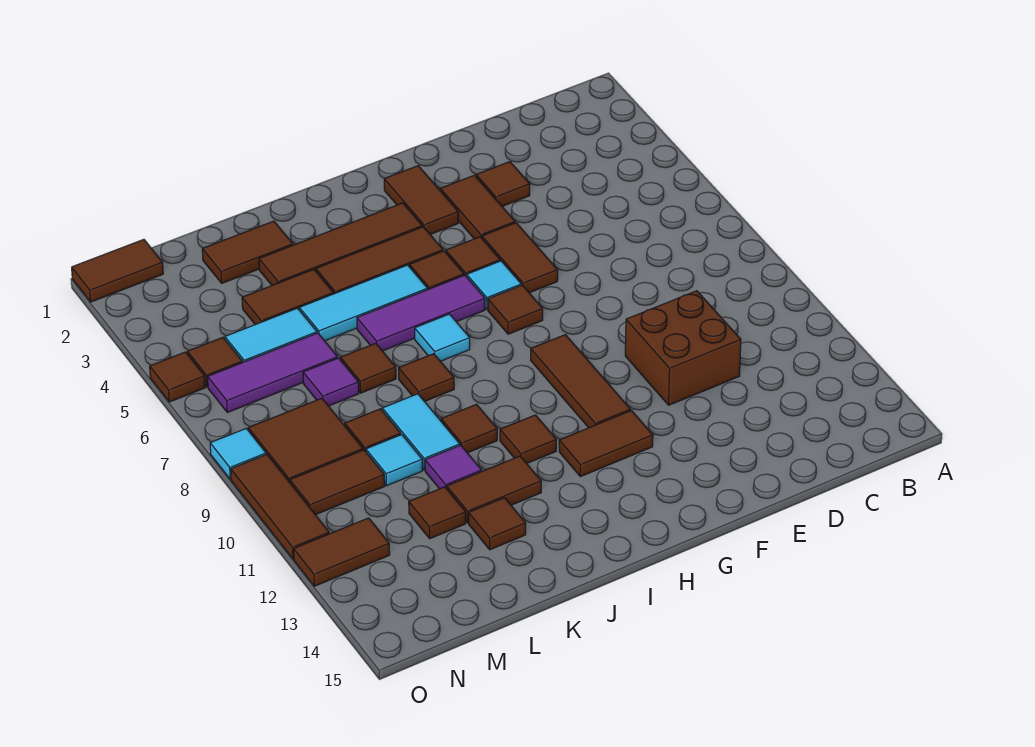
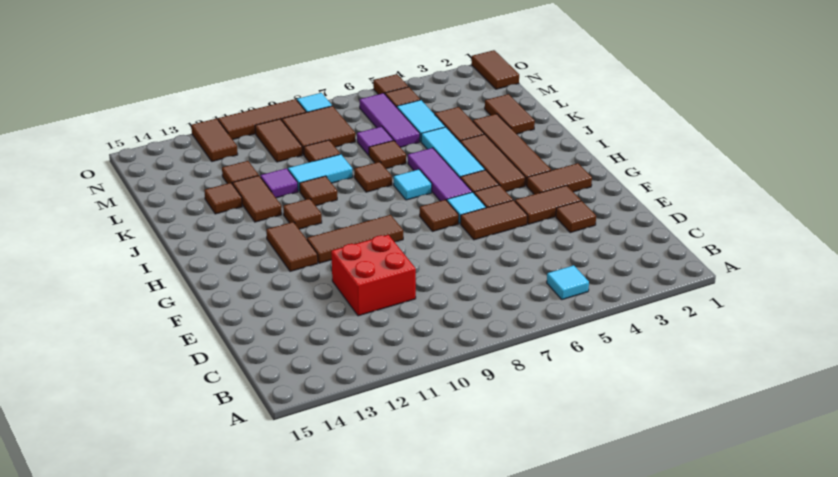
brown brick D10:E11 level 1 -> red brick D10:E11 level 1
cyan tile L10 level 1 -> cyan tile B5 level 1

